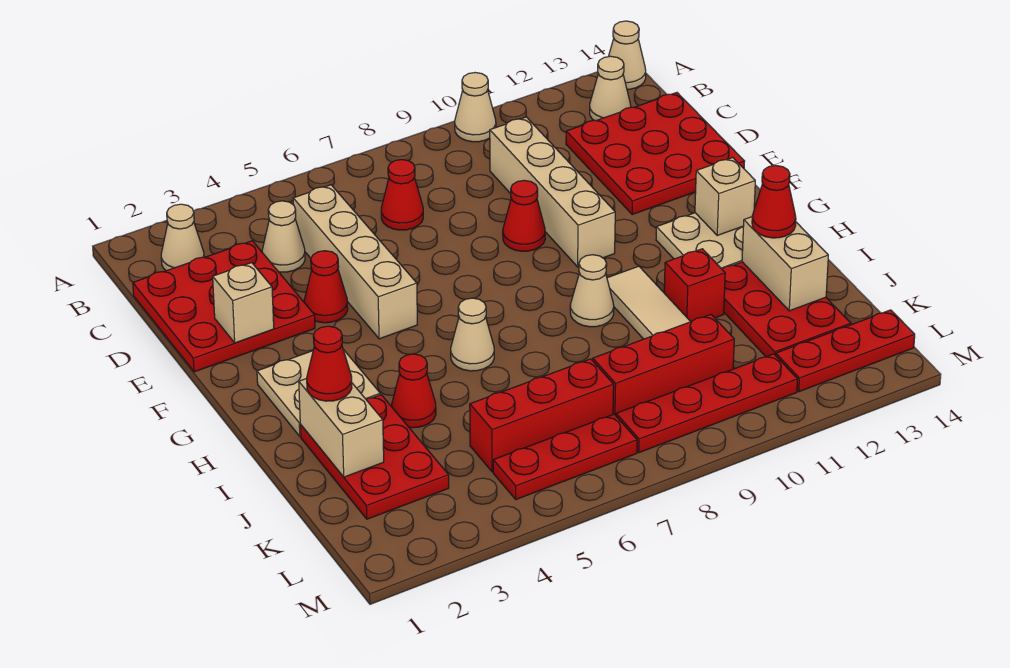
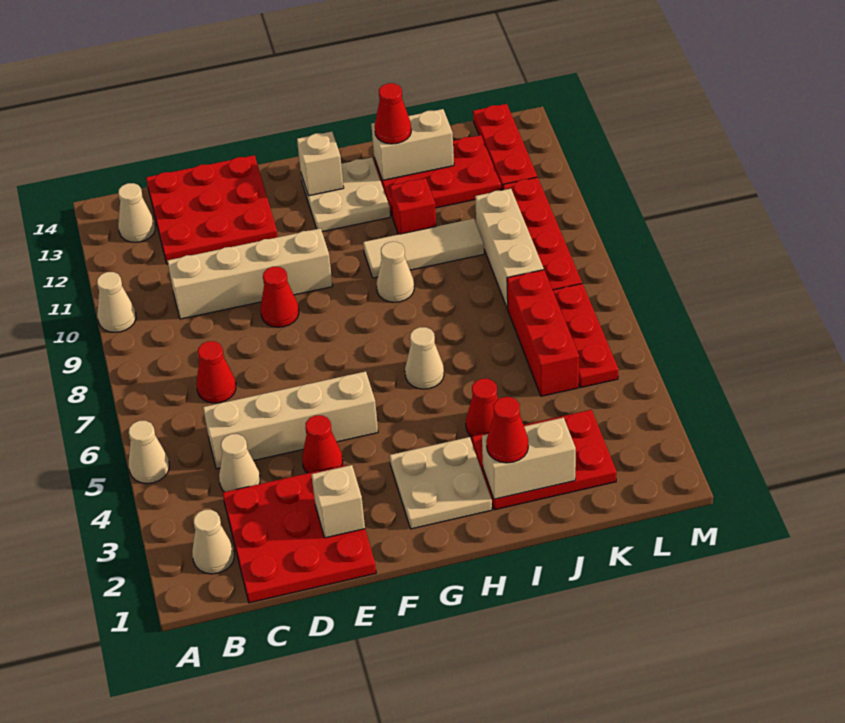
tan cone A14 level 1 -> tan cone A5 level 1
red brick K8:K10 level 1 -> tan brick K8:K10 level 1

